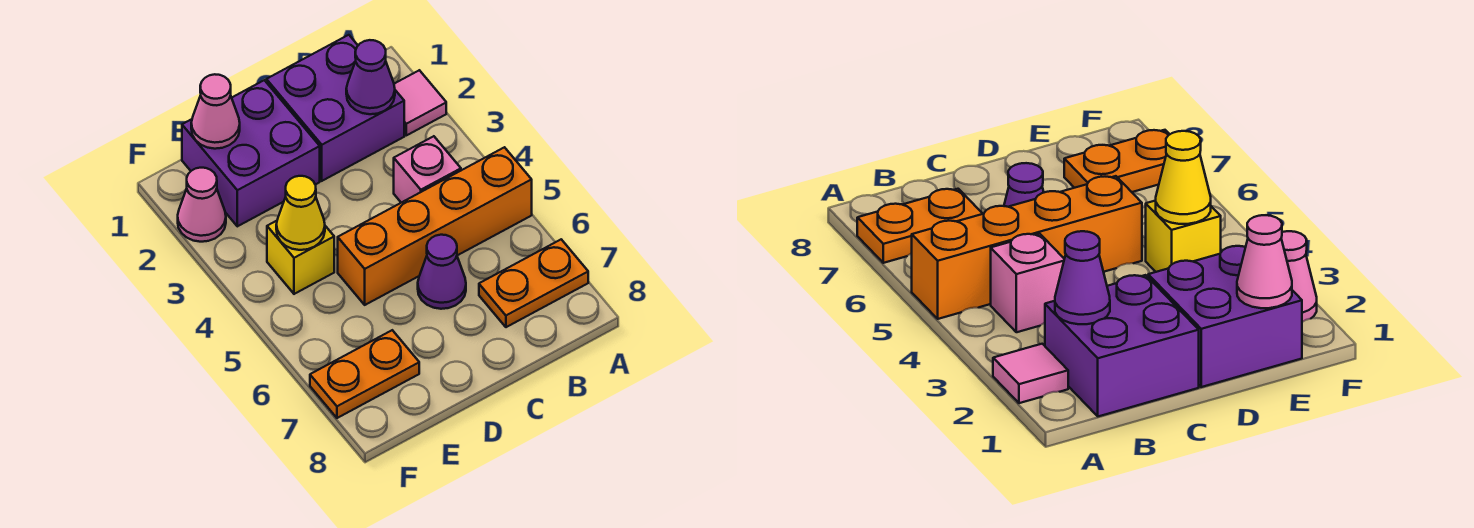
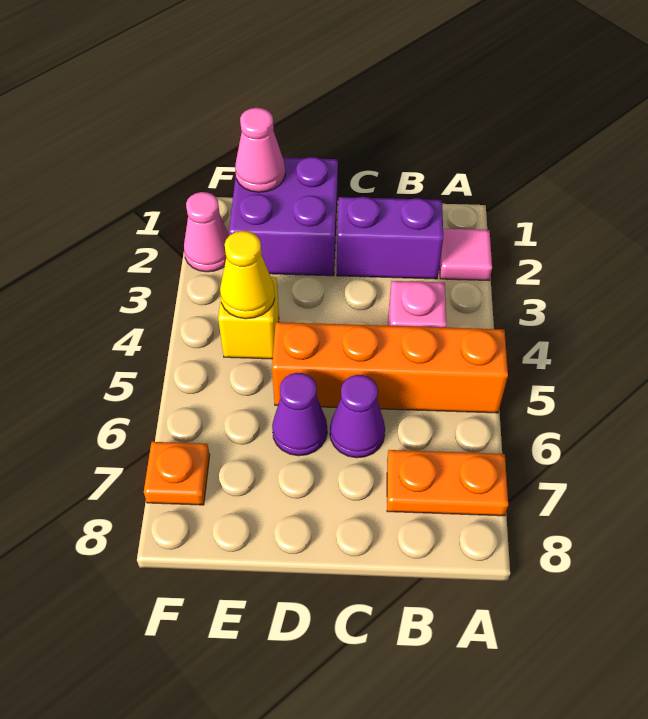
purple brick B1:C2 level 1 -> purple brick B2:C2 level 1
purple cone B2 level 2 -> purple cone D6 level 1
orange plate E7:F7 level 1 -> orange plate F7 level 1

